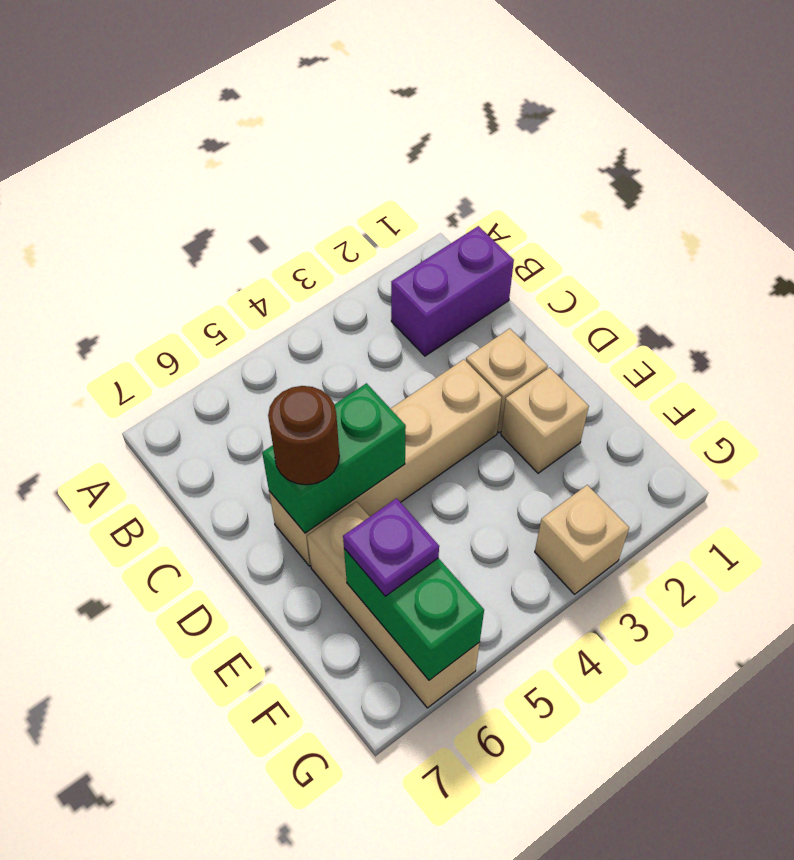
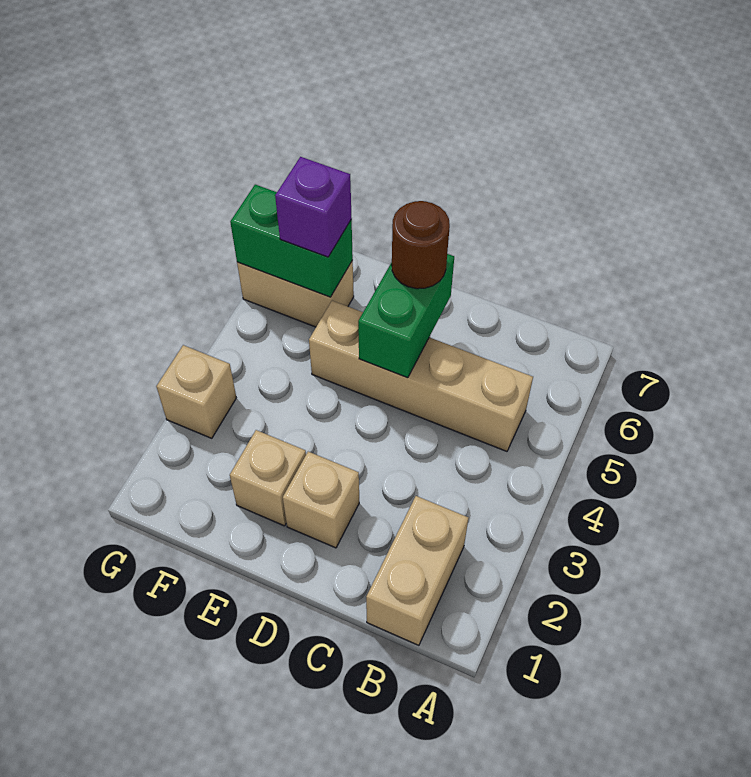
purple brick B1:B2 level 1 -> tan brick B1:B2 level 1
tan brick D3:D6 level 1 -> tan brick B5:E5 level 1
tan brick E6:G6 level 1 -> tan brick F6:G6 level 1
purple plate F6 level 3 -> purple brick F6 level 3

